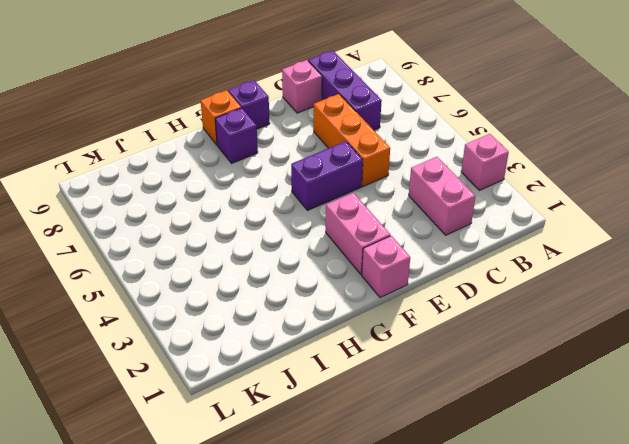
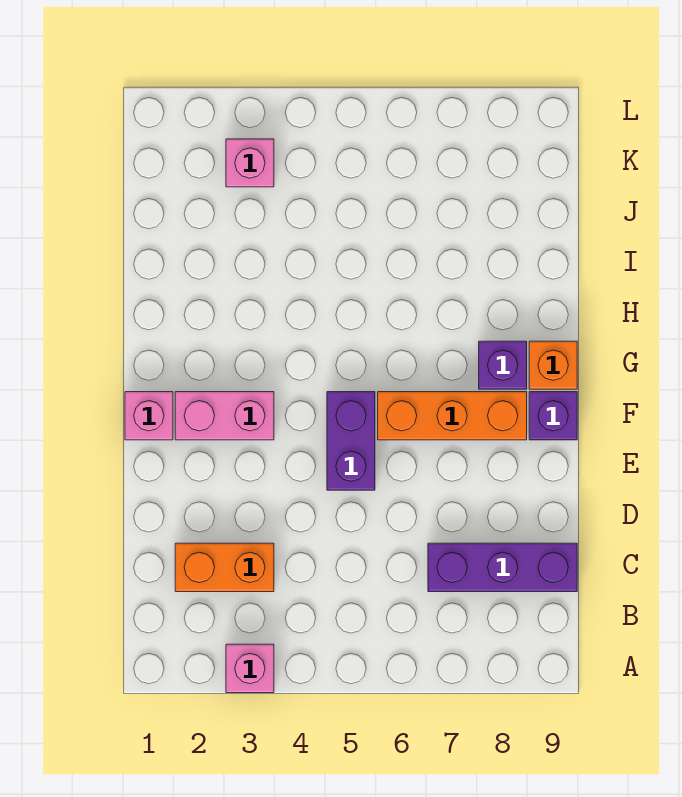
pink brick C2:C3 level 1 -> orange brick C2:C3 level 1
orange brick D5:D7 level 1 -> orange brick F6:F8 level 1
pink brick D9 level 1 -> pink brick K3 level 1

